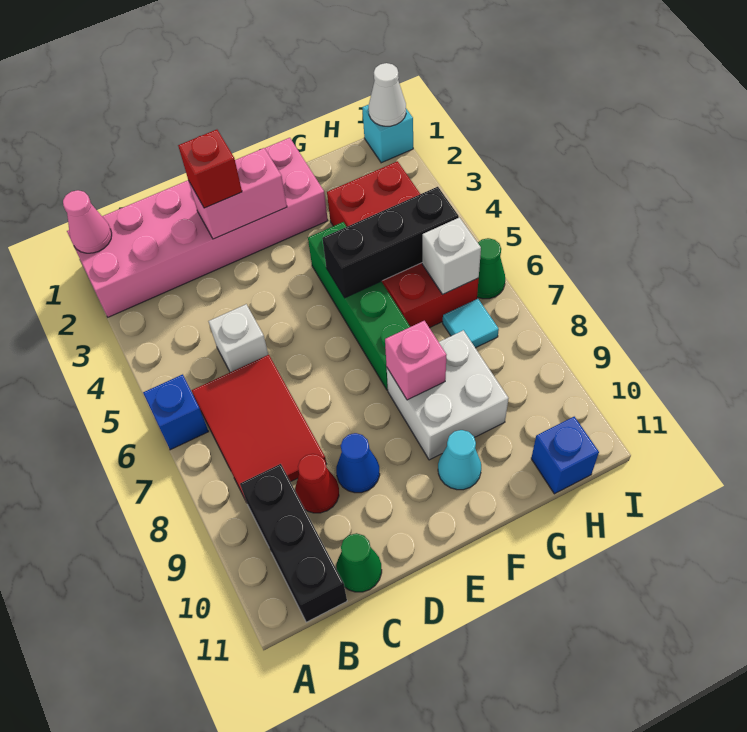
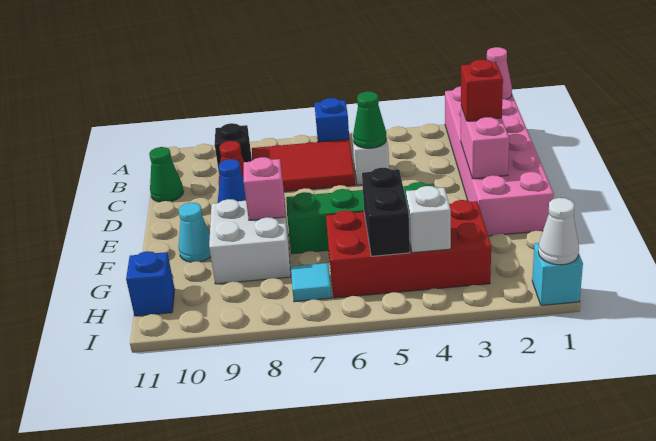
black brick B9:B11 level 1 -> black brick B9 level 1
black brick F5:H5 level 2 -> black brick G5:H5 level 2
white brick H6 level 2 -> white brick H4 level 2
green cone I6 level 1 -> green cone C5 level 2

